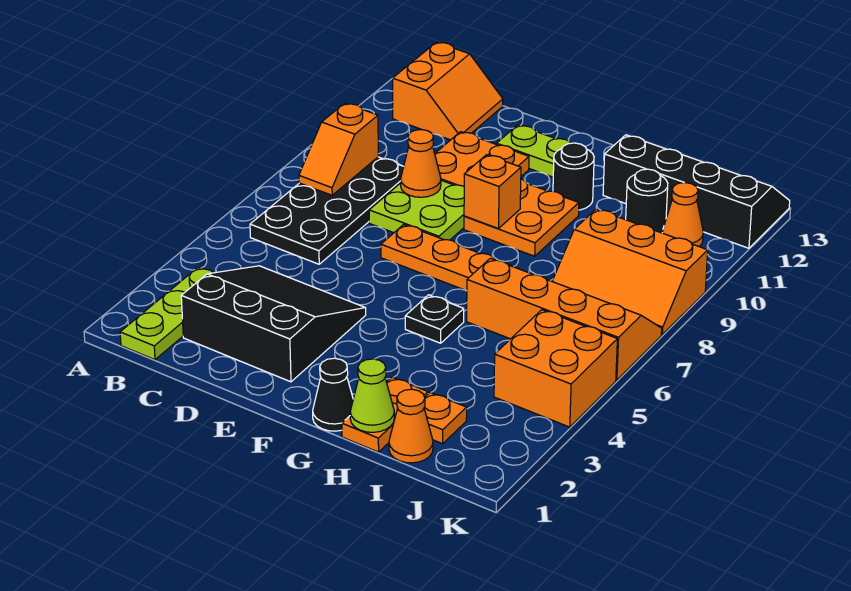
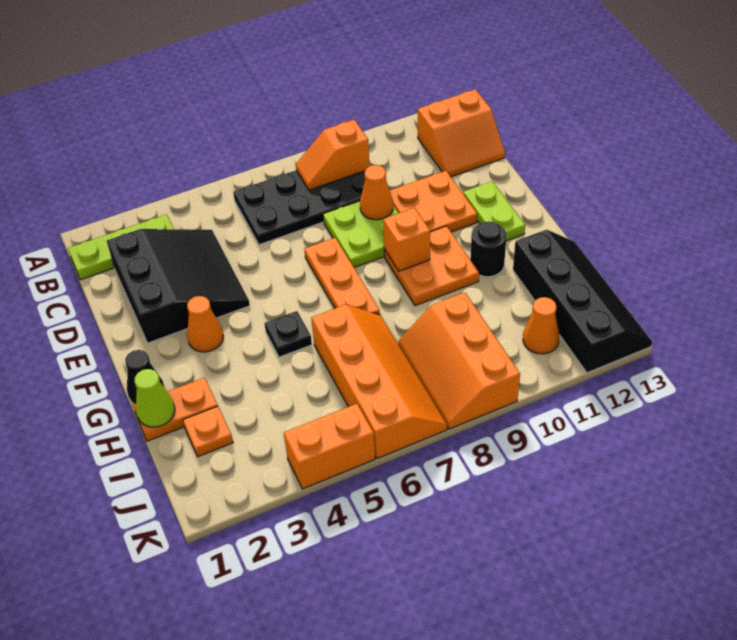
orange cone I1 level 1 -> orange cone F3 level 1
black round brick I11 level 1 -> none
orange brick J4:K5 level 1 -> orange brick K4:K5 level 1

